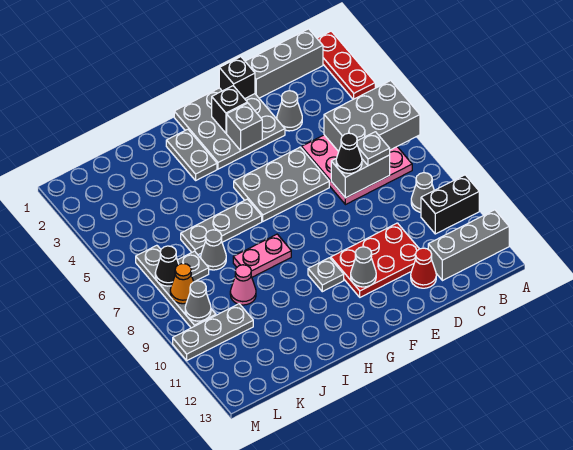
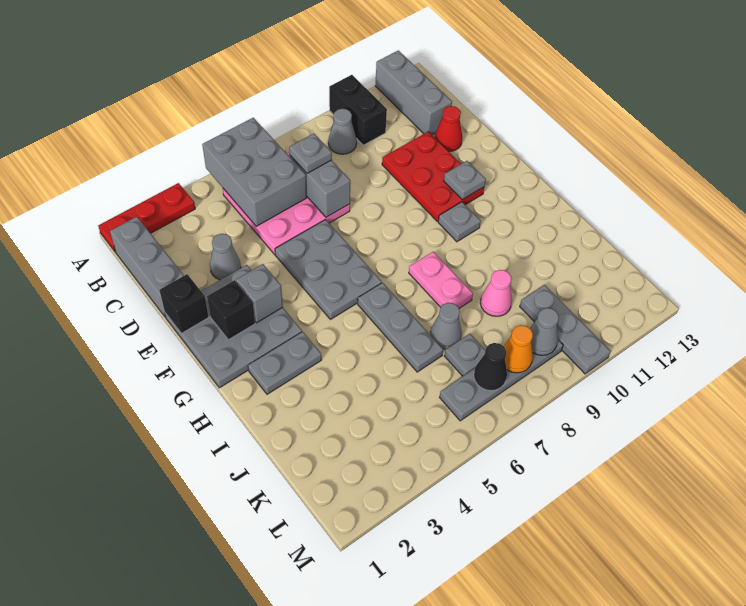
black cone D7 level 3 -> none
grey cone F11 level 2 -> grey plate F11 level 2

